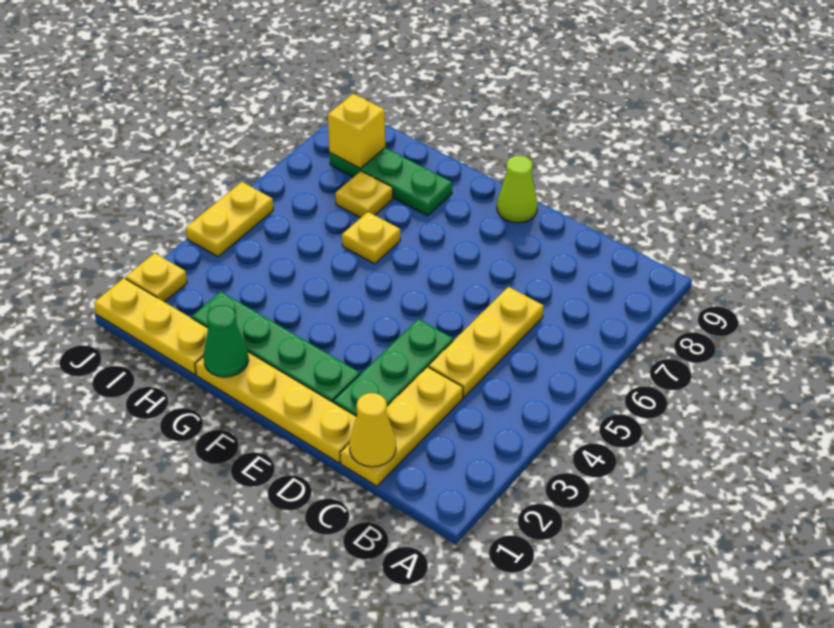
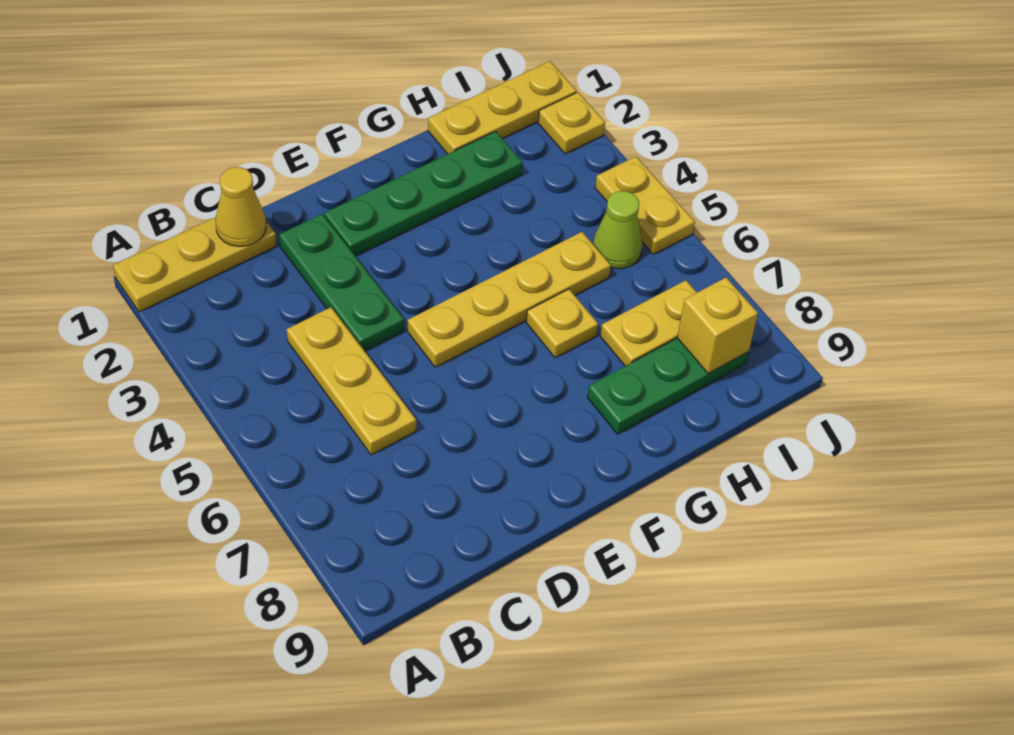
yellow plate C1:C3 level 1 -> yellow plate A1:C1 level 1
yellow plate D1:G1 level 1 -> yellow plate E5:H5 level 1
lime cone E9 level 1 -> lime cone I5 level 1
green cone G1 level 2 -> none
yellow plate H7 level 1 -> yellow plate H7:I7 level 1

